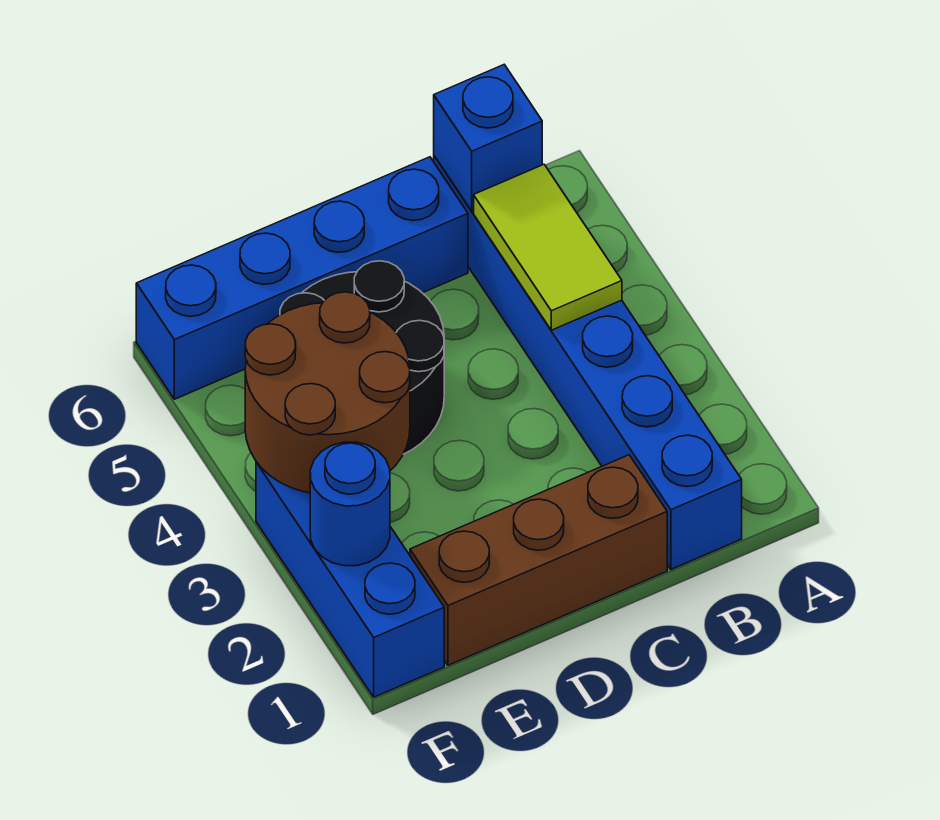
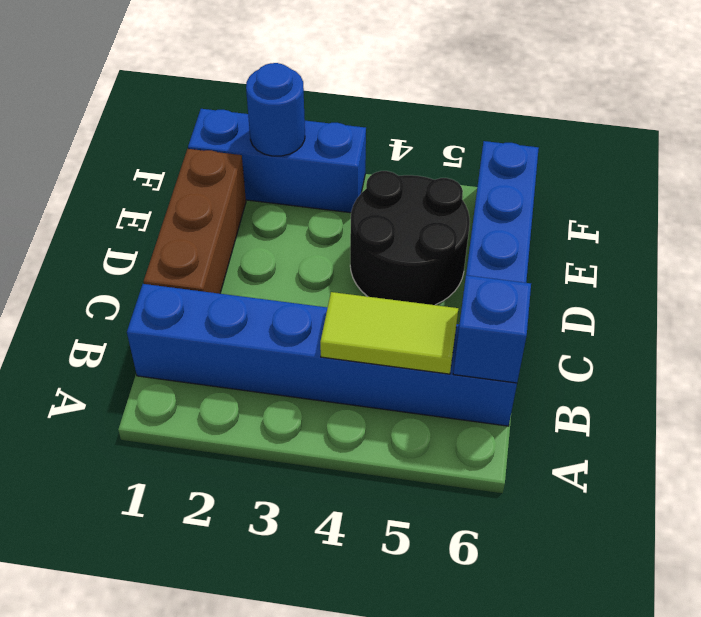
brown round brick E3:F4 level 2 -> none

